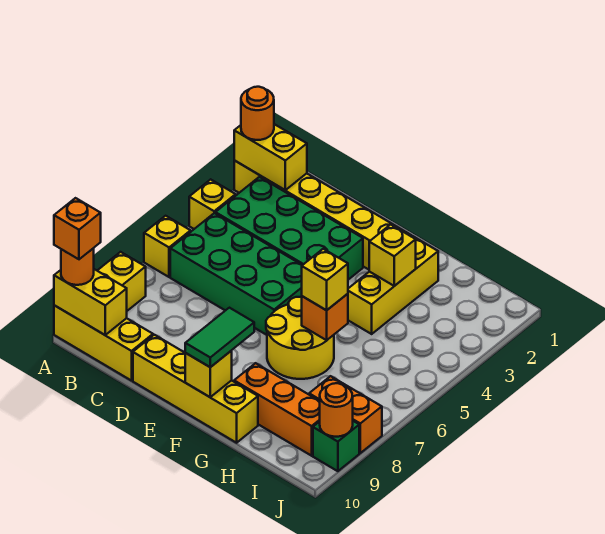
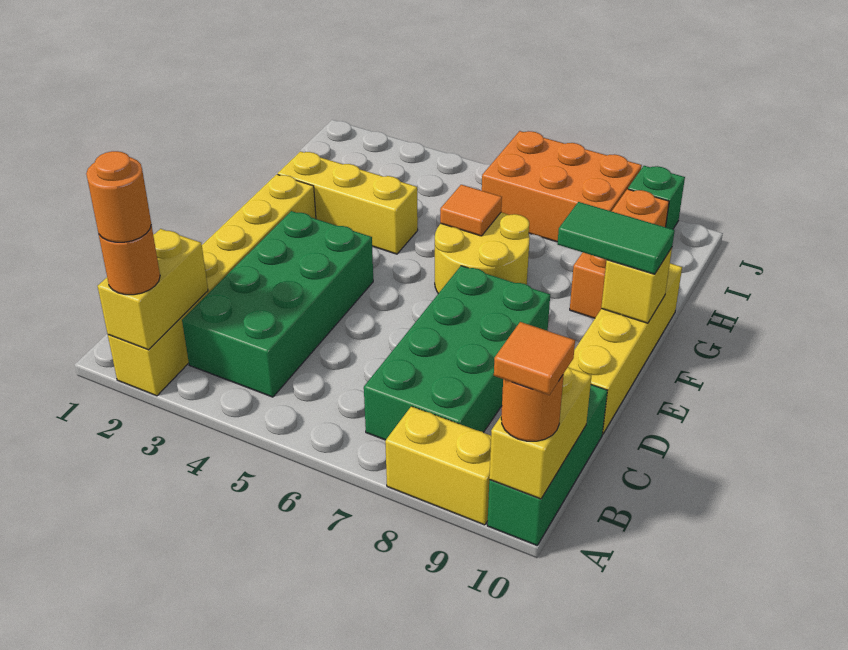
yellow brick A4 level 1 -> none
yellow brick A6 level 1 -> none
yellow brick A10:C10 level 1 -> green brick A10:C10 level 1
orange brick A10 level 4 -> orange tile A10 level 4
green brick B5:E6 level 1 -> green brick B7:E8 level 1
yellow brick G3 level 2 -> none
orange brick G6 level 2 -> orange tile G6 level 2
yellow brick G6 level 3 -> none
orange brick I8:J8 level 1 -> orange brick I6:J8 level 1
orange round brick J9 level 2 -> orange round brick A2 level 4

